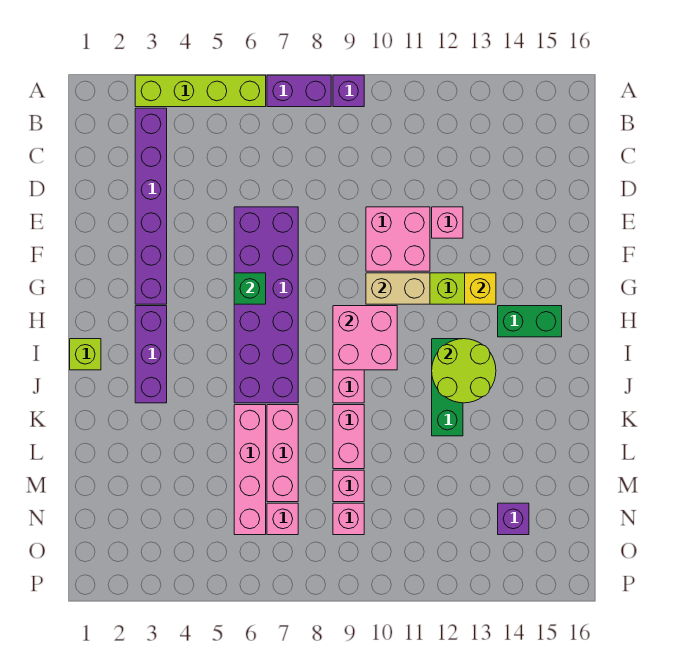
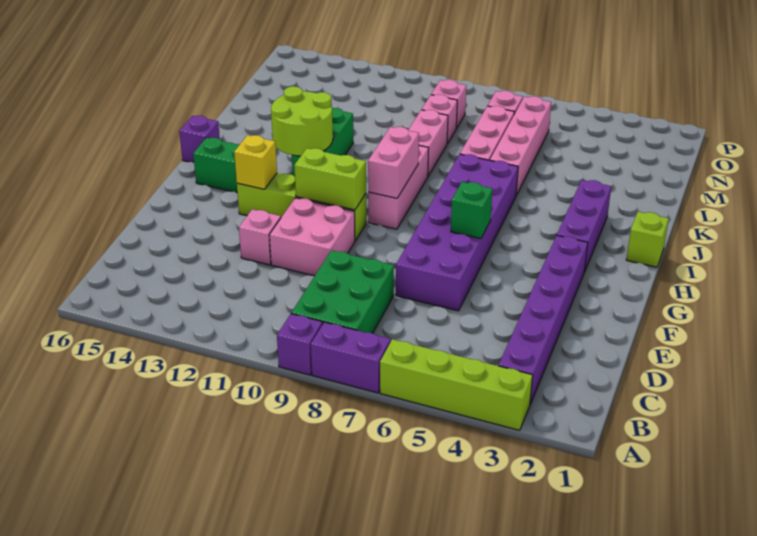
none -> green brick B8:D9 level 1
tan brick G10:G11 level 2 -> lime brick G10:G11 level 2
pink brick H9:I10 level 2 -> pink brick H9:I9 level 2
purple brick N14 level 1 -> purple brick I16 level 1

